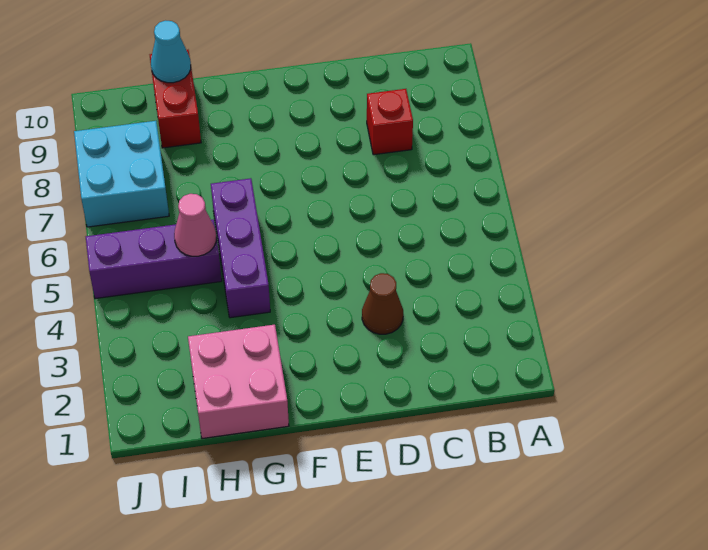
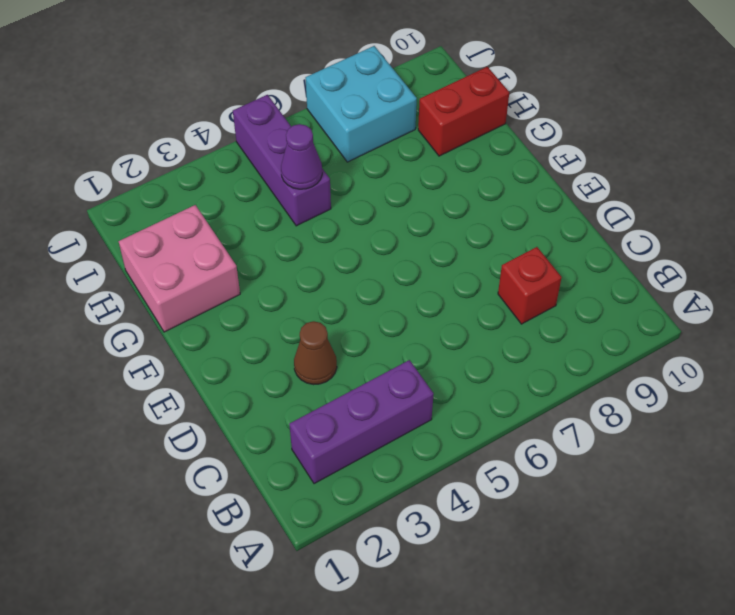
purple brick G4:G6 level 1 -> purple brick B2:B4 level 1
pink cone H5 level 2 -> purple cone H5 level 2
cyan cone H10 level 2 -> none

